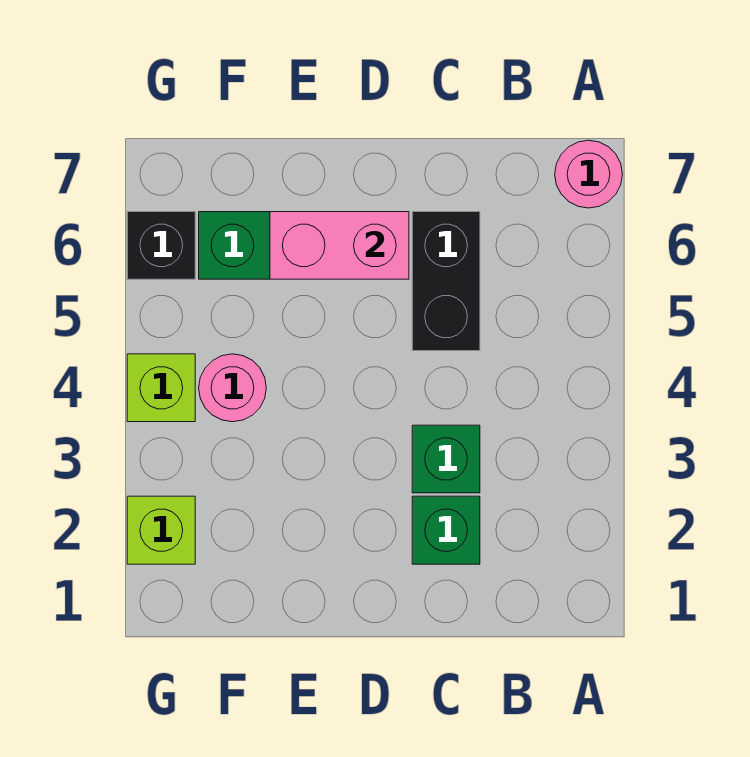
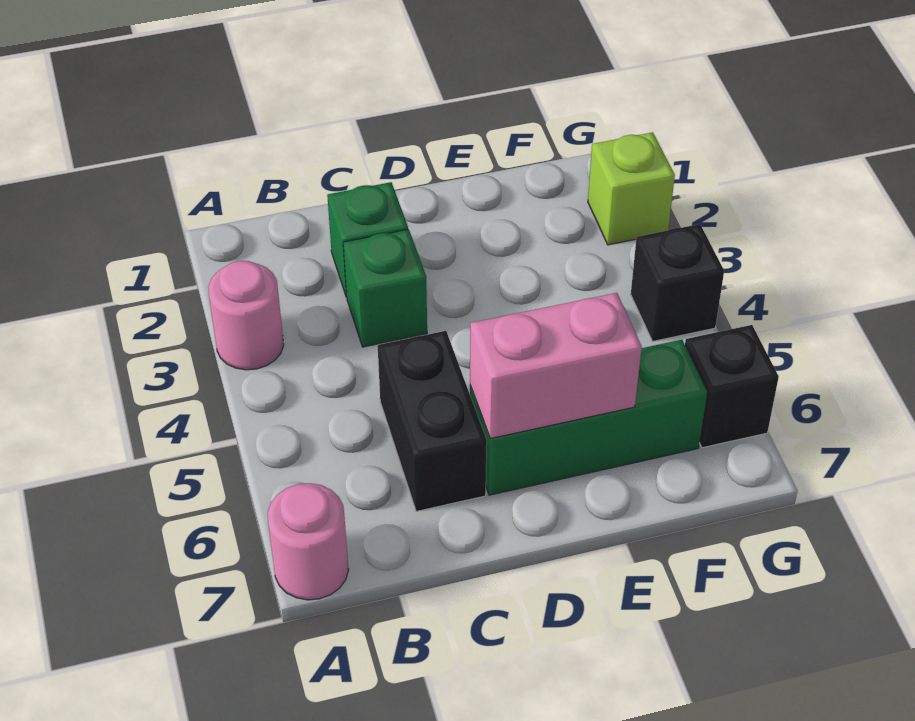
pink round brick F4 level 1 -> pink round brick A3 level 1
lime brick G4 level 1 -> black brick G4 level 1

